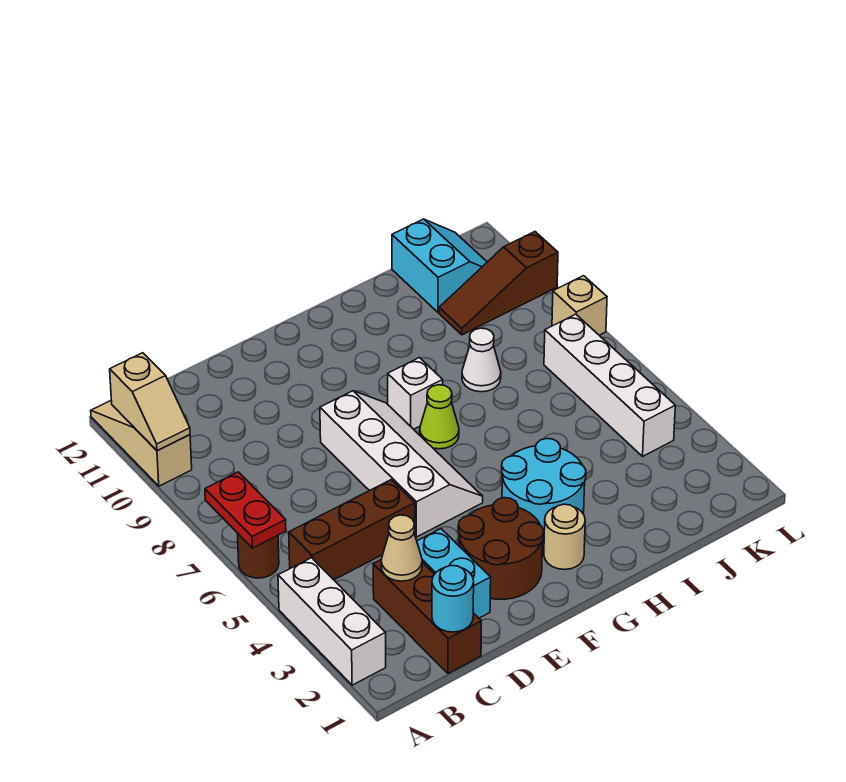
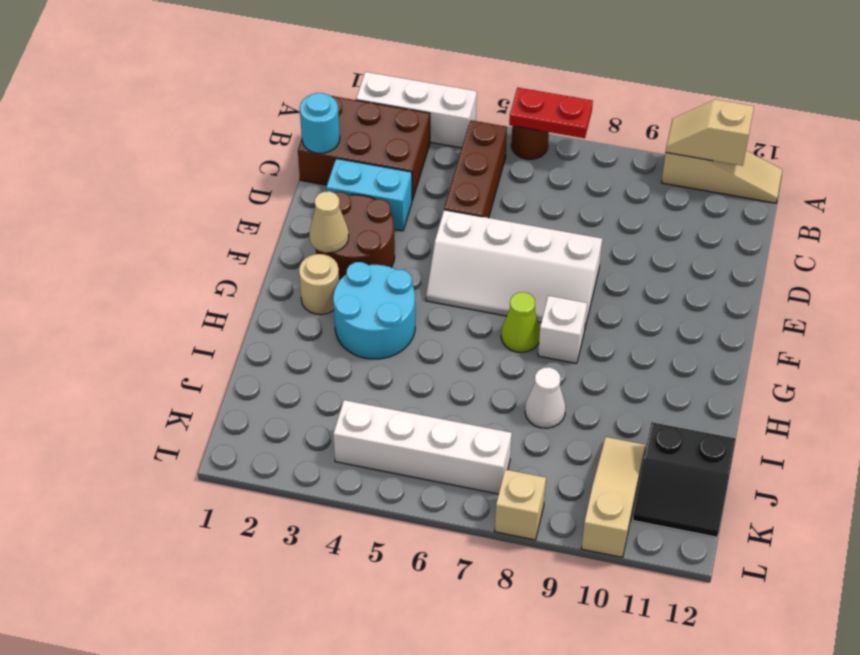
brown brick C1:C3 level 1 -> brown brick B1:C3 level 1
tan cone C3 level 2 -> tan cone F2 level 2
brown slope J10:L10 level 1 top L -> tan slope J10:L10 level 1 top L
cyan slope J11:K12 level 1 top J -> black slope J11:K12 level 1 top J

